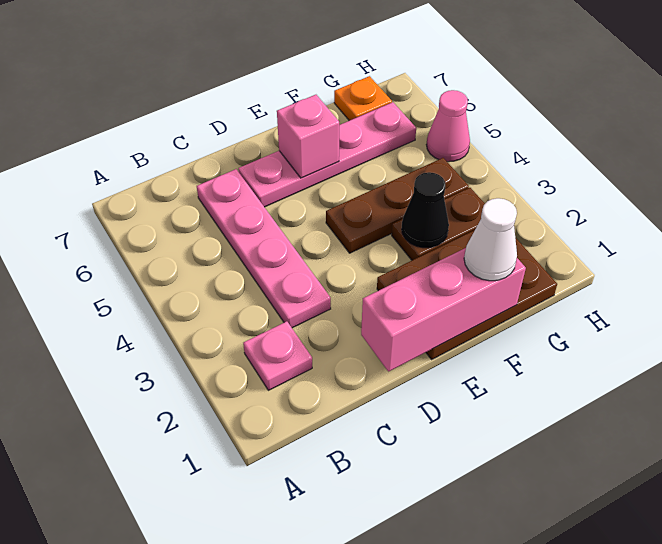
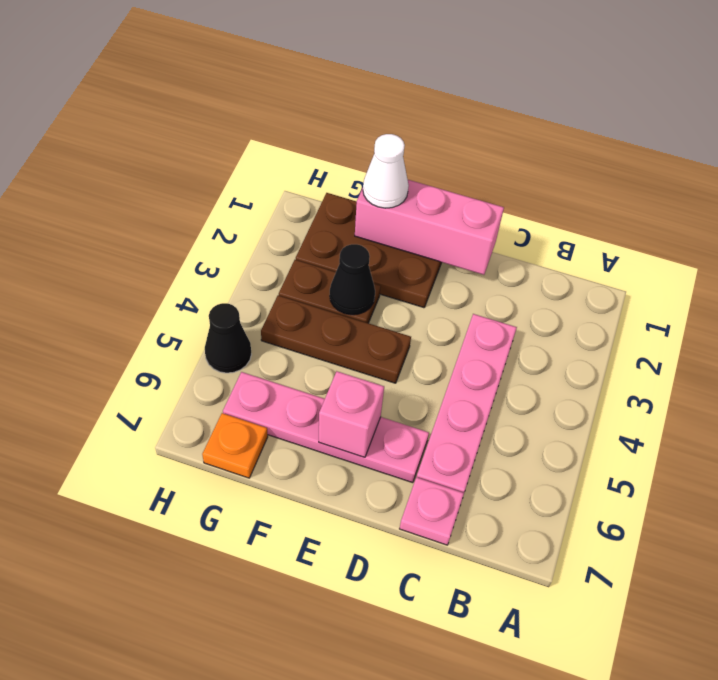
pink plate B2 level 1 -> pink plate C7 level 1
pink cone H5 level 1 -> black cone H5 level 1

